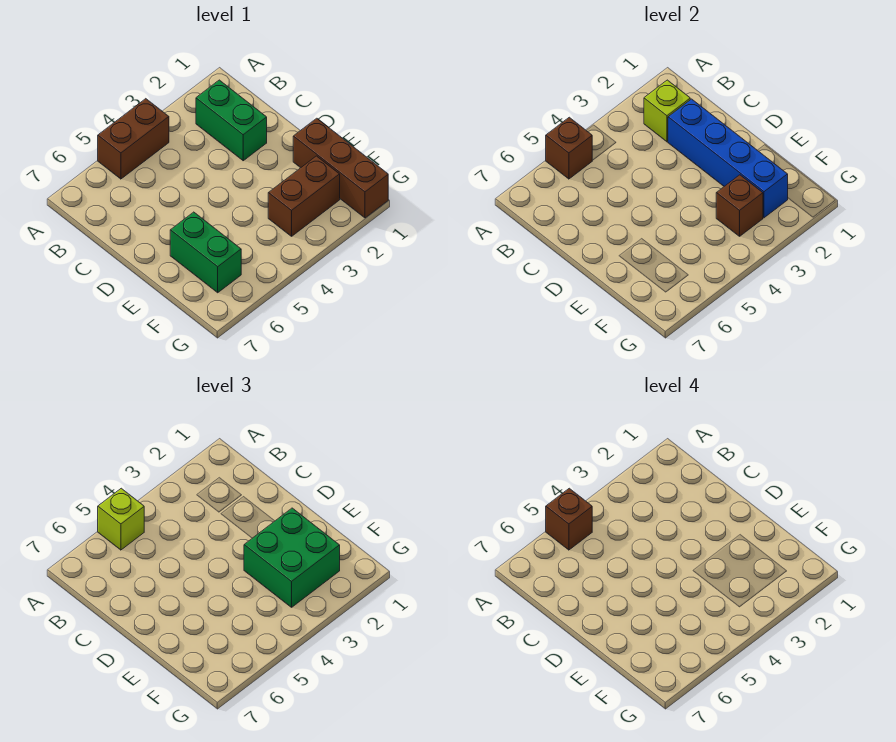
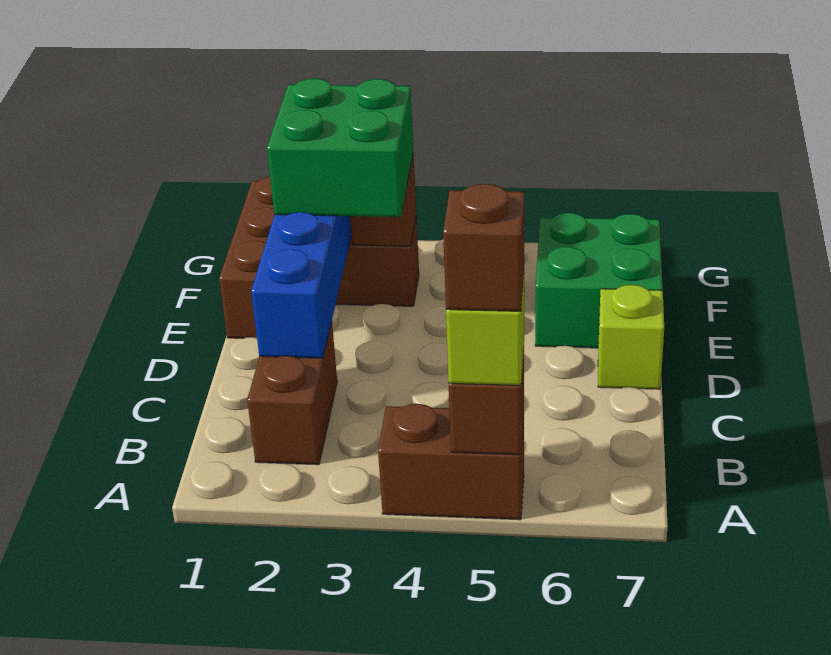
green brick B2:C2 level 1 -> brown brick B2:C2 level 1
lime brick B2 level 2 -> lime brick D7 level 1
green brick E6:F6 level 1 -> green brick E6:F7 level 1

